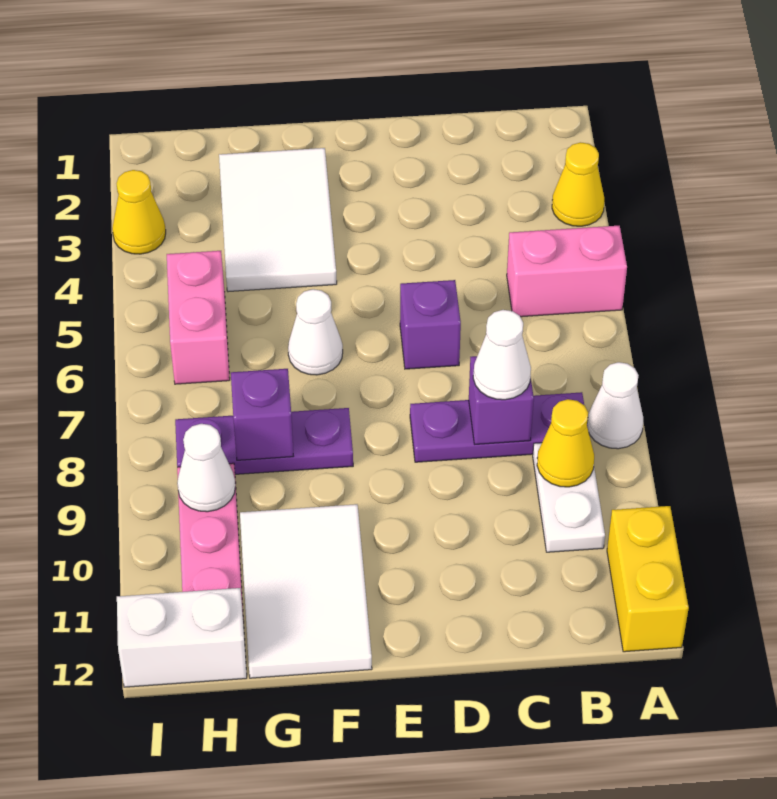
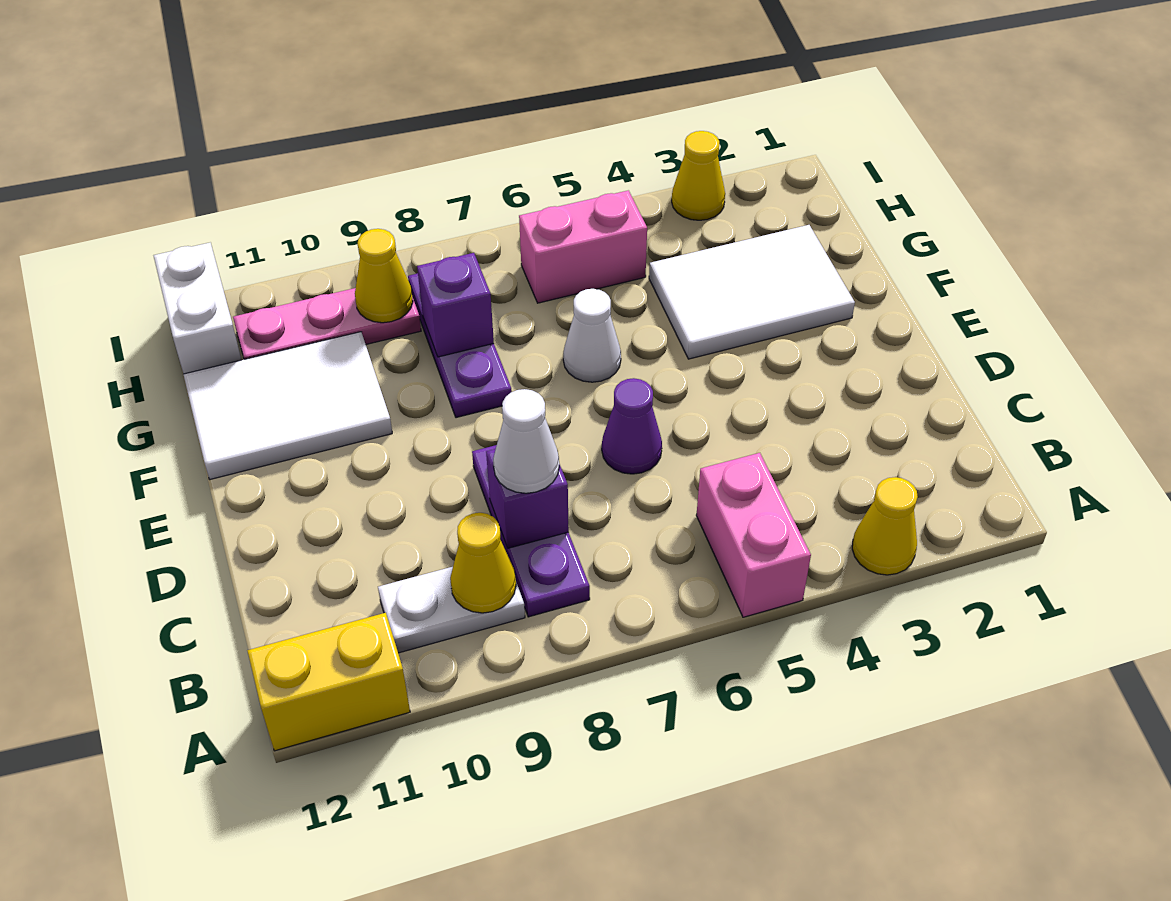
white cone A8 level 1 -> none
purple brick D6 level 1 -> purple cone D6 level 1
white cone H9 level 2 -> yellow cone H9 level 2

